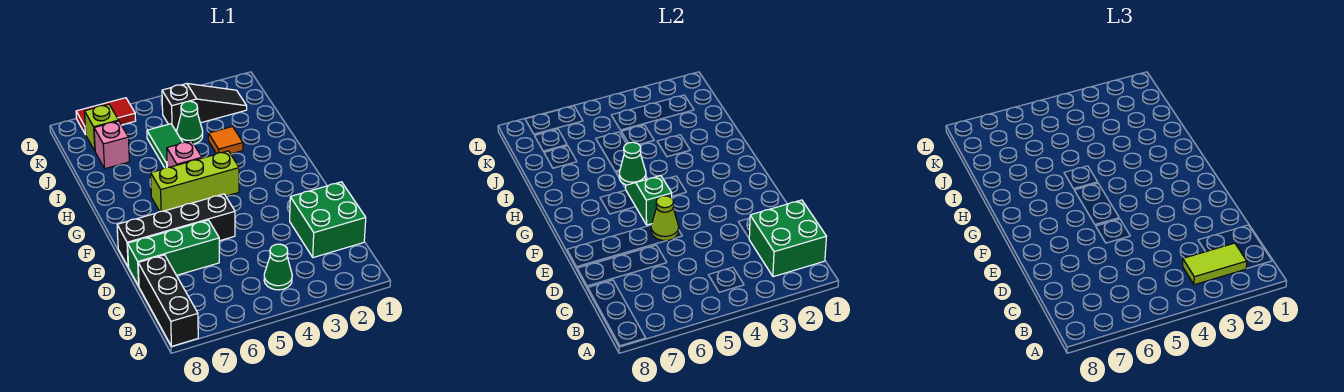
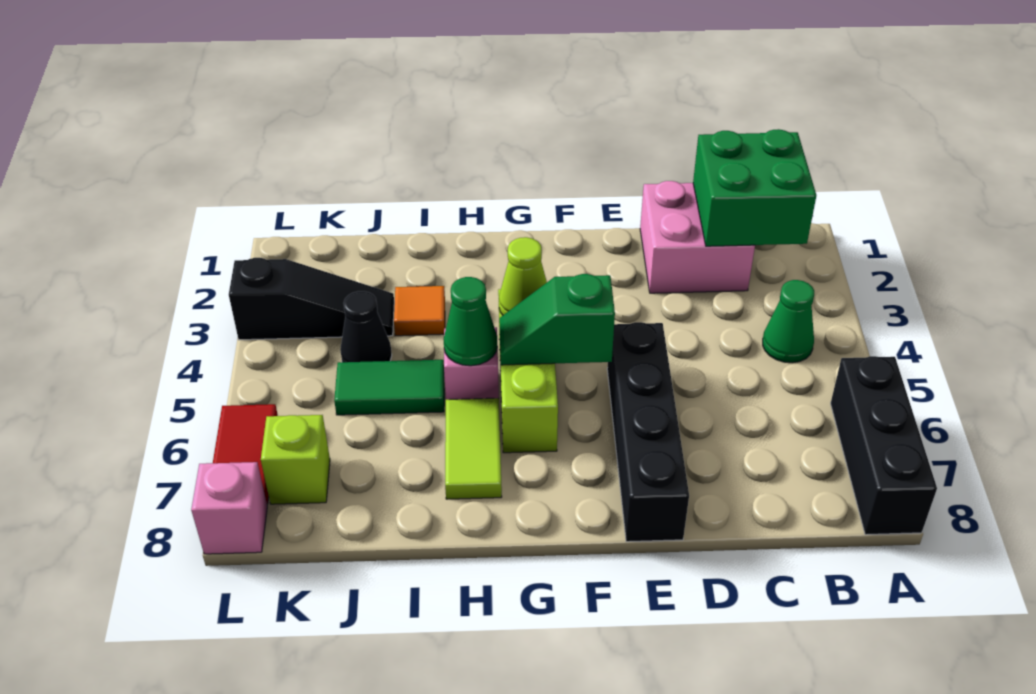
black brick A8:C8 level 1 -> black brick A6:A8 level 1
lime tile B2:B3 level 3 -> lime tile H6:H7 level 1
green brick C1:D2 level 1 -> pink brick C1:D2 level 1
green brick D6:D8 level 1 -> none
lime cone E5 level 2 -> lime cone G4 level 2
green cone J4 level 1 -> black cone J4 level 1
pink brick J7 level 1 -> pink brick L8 level 1
black slope K2:K4 level 1 top 4 -> black slope J3:L3 level 1 top L

